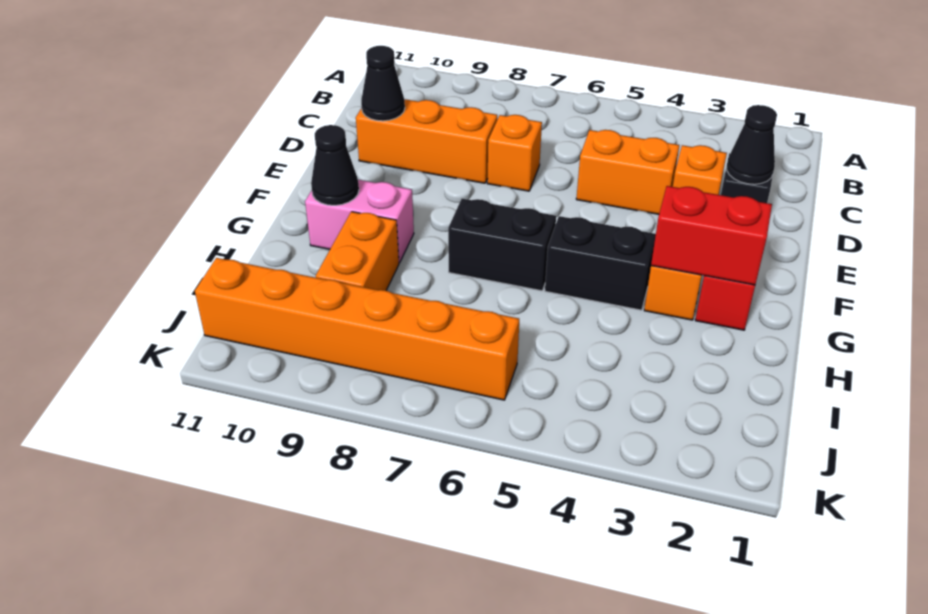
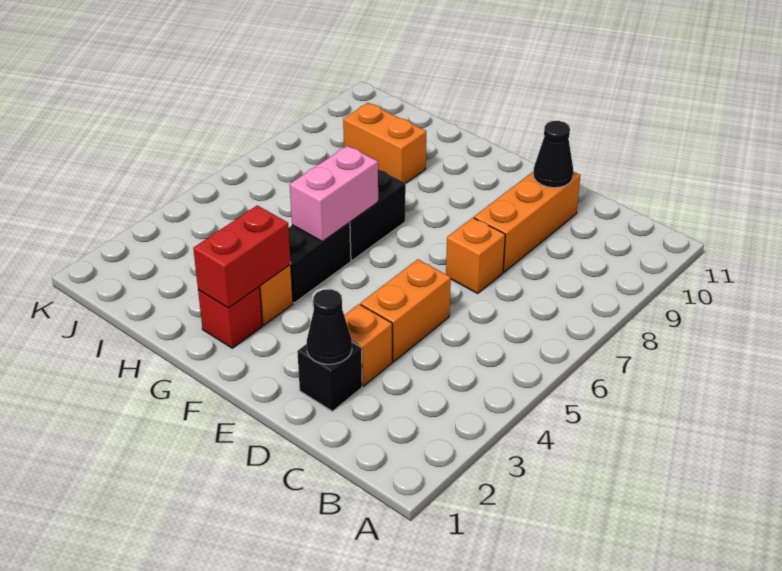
pink brick G9:G10 level 1 -> pink brick G5:G6 level 2
black cone G10 level 2 -> none
orange brick J6:J11 level 1 -> none

